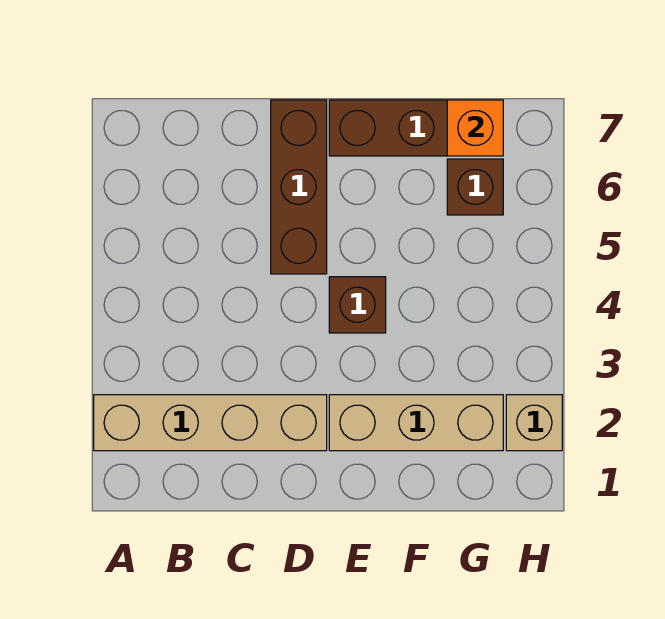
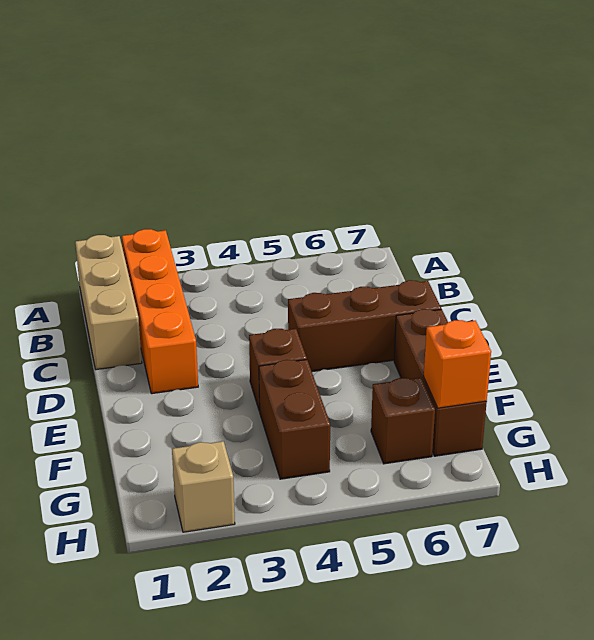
tan brick A2:D2 level 1 -> orange brick A2:D2 level 1
tan brick E2:G2 level 1 -> tan brick A1:C1 level 1
none -> brown brick F4:G4 level 1

